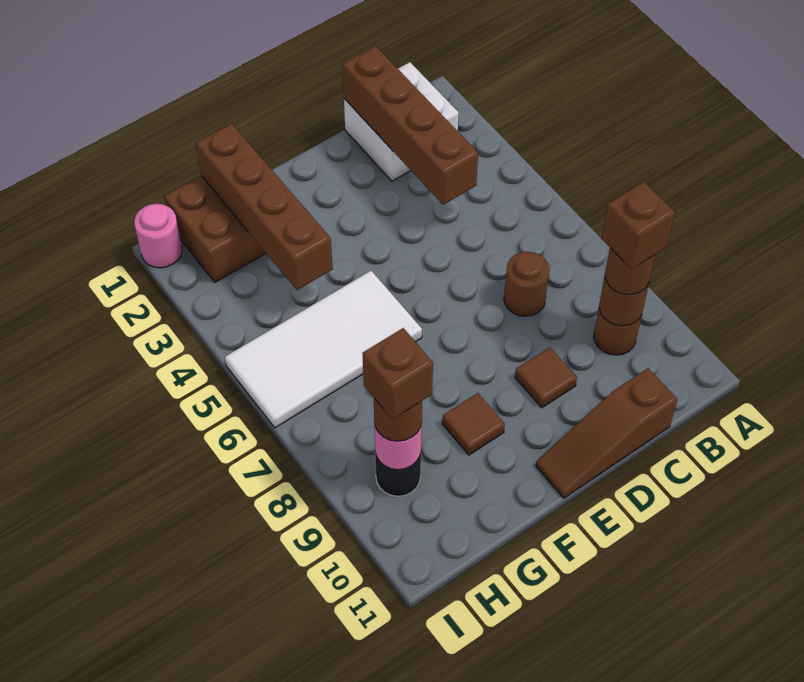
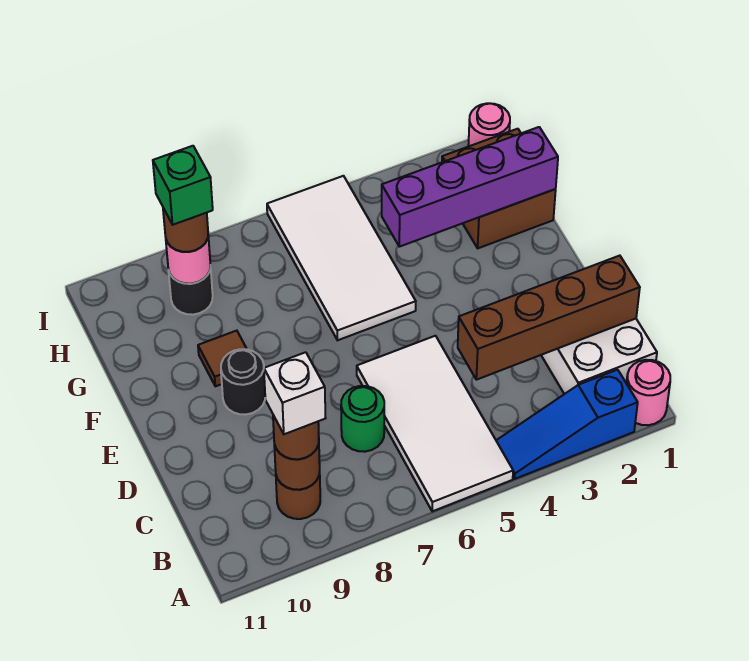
none -> pink round brick A1 level 1
none -> blue slope A2:A4 level 1 top 2
none -> white tile A5:D6 level 1
brown brick B9 level 4 -> white brick B9 level 4
brown round brick C7 level 1 -> green round brick C7 level 1
brown slope C11:E11 level 1 top C -> none
brown tile D9 level 1 -> none
none -> black round brick E9 level 1
brown brick G1:G4 level 2 -> purple brick G1:G4 level 2
brown brick H9 level 4 -> green brick H9 level 4

